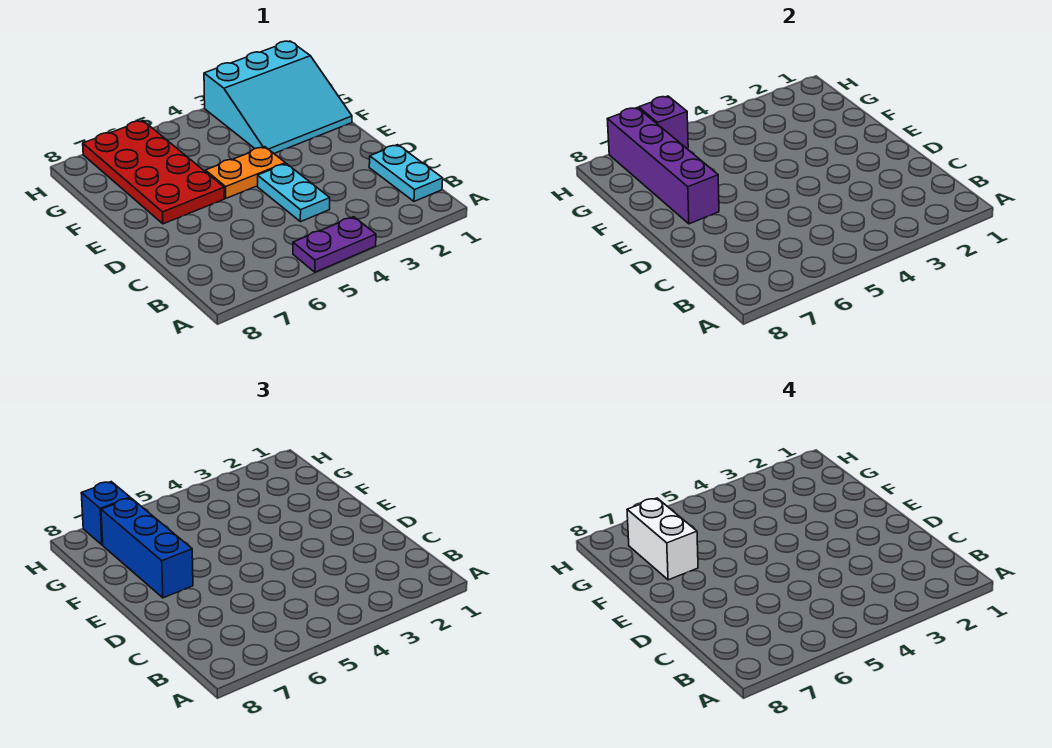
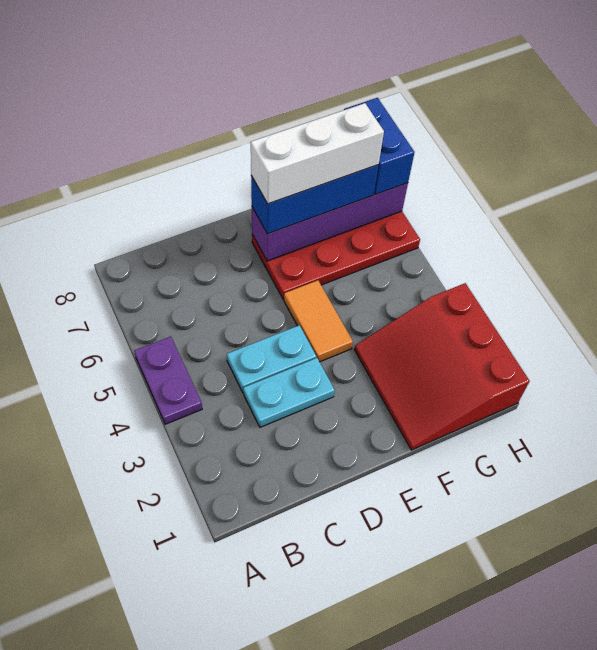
cyan plate B1:C1 level 1 -> cyan plate C3:D3 level 1
orange plate E4:E5 level 1 -> orange tile E4:E5 level 1
cyan slope F1:H3 level 1 top H -> red slope F1:H3 level 1 top H
white brick F7:G7 level 4 -> white brick E7:G7 level 4
purple brick H6 level 2 -> none
blue brick H7 level 3 -> blue brick H7:H8 level 3

